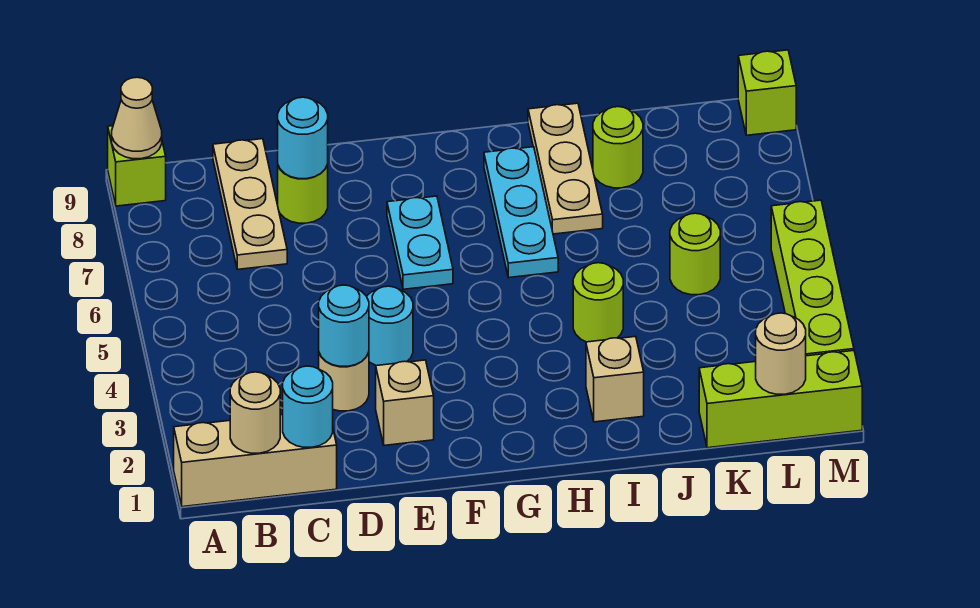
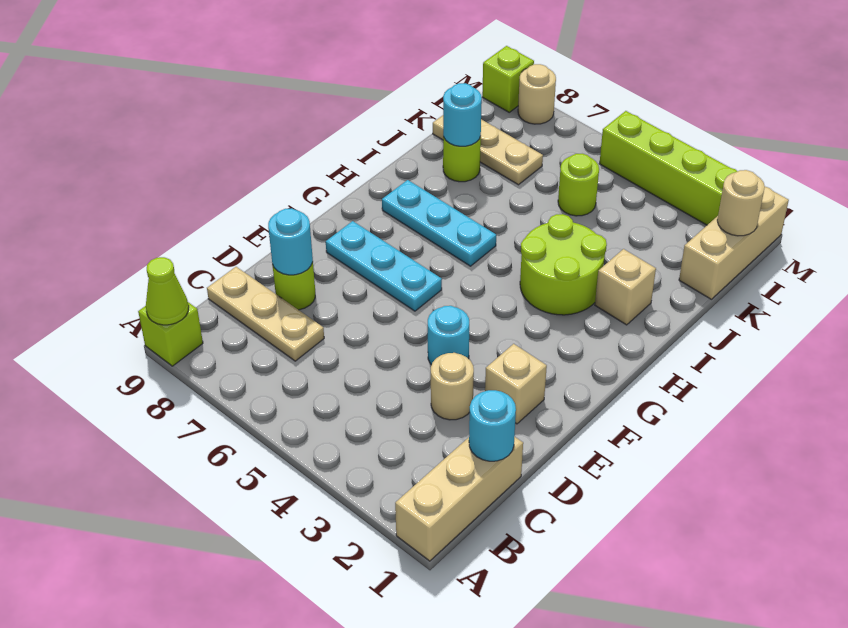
tan cone A9 level 2 -> lime cone A9 level 2
tan round brick B1 level 2 -> tan round brick M8 level 1
cyan round brick D3 level 2 -> cyan round brick J8 level 2
cyan plate F6:F7 level 1 -> cyan plate F6:F8 level 1
lime round brick I4 level 1 -> lime round brick H3:I4 level 1
tan plate I7:I9 level 1 -> tan plate K7:K9 level 1
lime brick K1:M1 level 1 -> tan brick K1:M1 level 1

